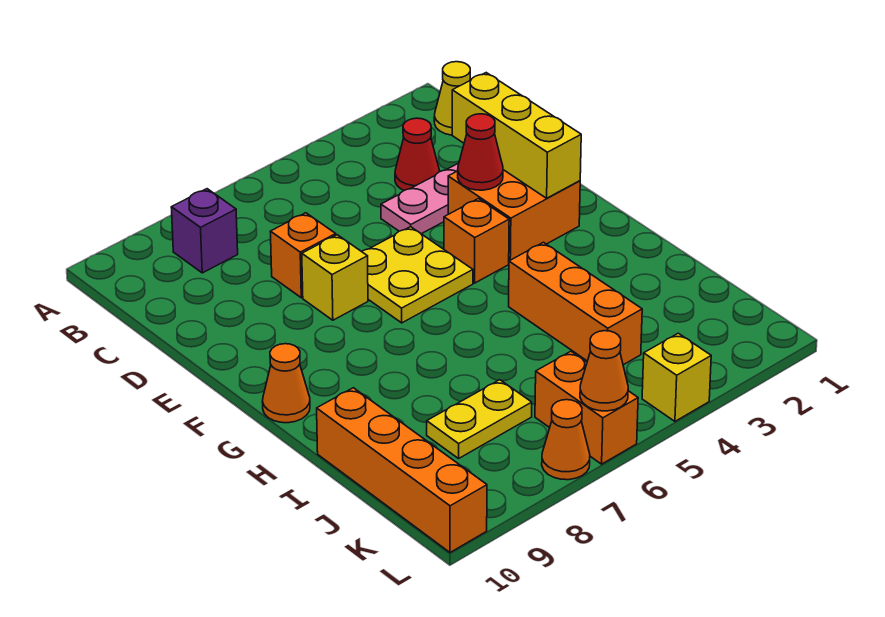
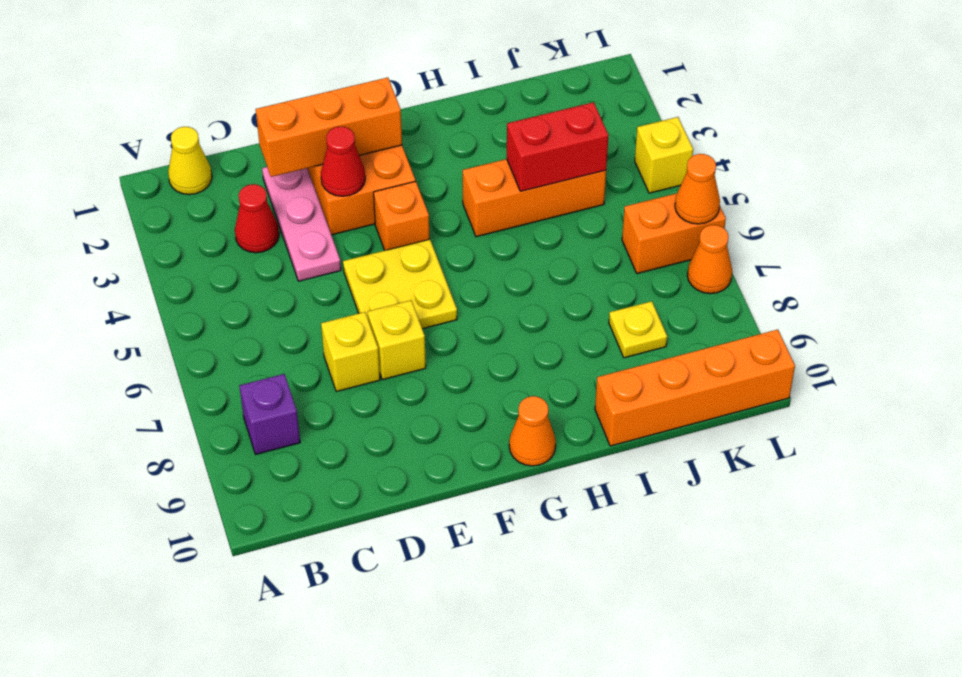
yellow brick D2:F2 level 2 -> orange brick D2:F2 level 2
orange brick D7 level 1 -> yellow brick D7 level 1
none -> red brick I4:J4 level 2
yellow plate J7:J8 level 1 -> yellow plate J8 level 1

